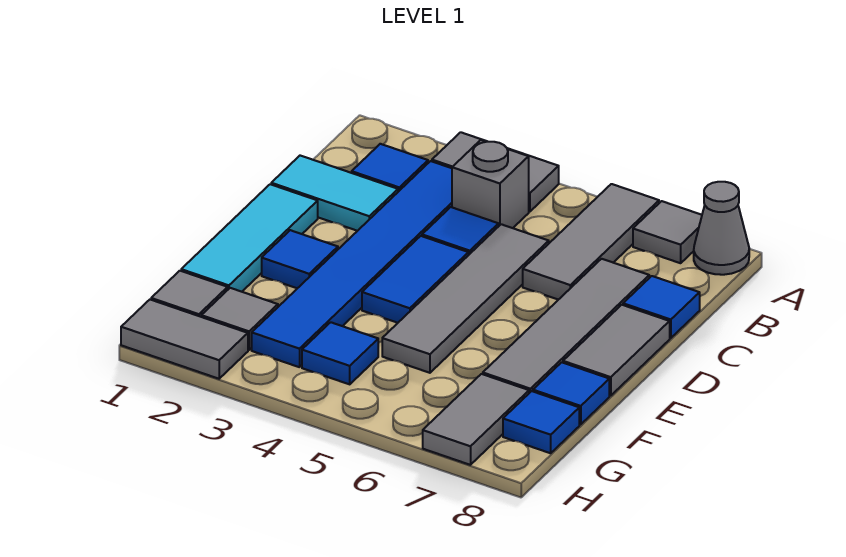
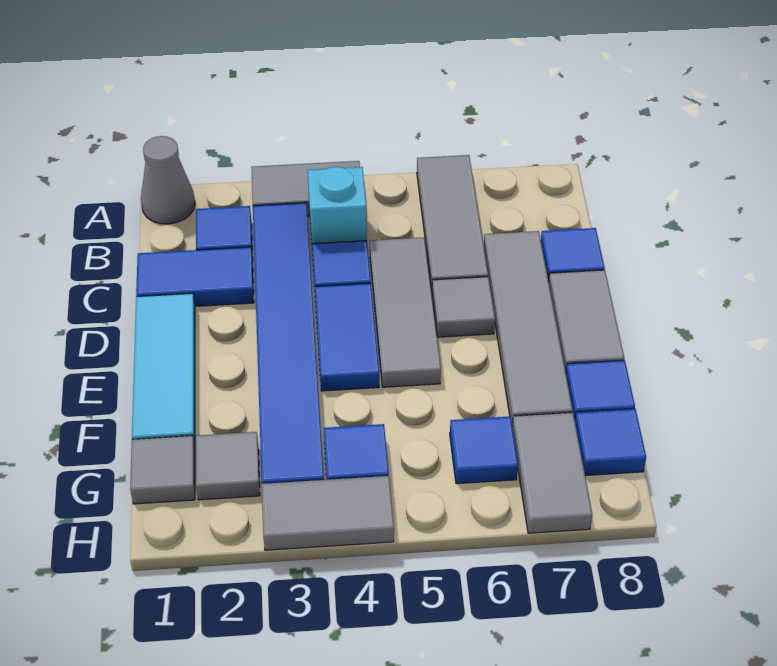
grey tile A7 level 1 -> grey tile D6 level 1
grey cone A8 level 1 -> grey cone A1 level 1
grey brick B4 level 1 -> cyan brick B4 level 1
cyan tile C1:C2 level 1 -> blue tile C1:C2 level 1
grey tile C5:F5 level 1 -> grey tile C5:E5 level 1
blue tile E2 level 1 -> blue tile G6 level 1
grey tile H1:H2 level 1 -> grey tile H3:H4 level 1

